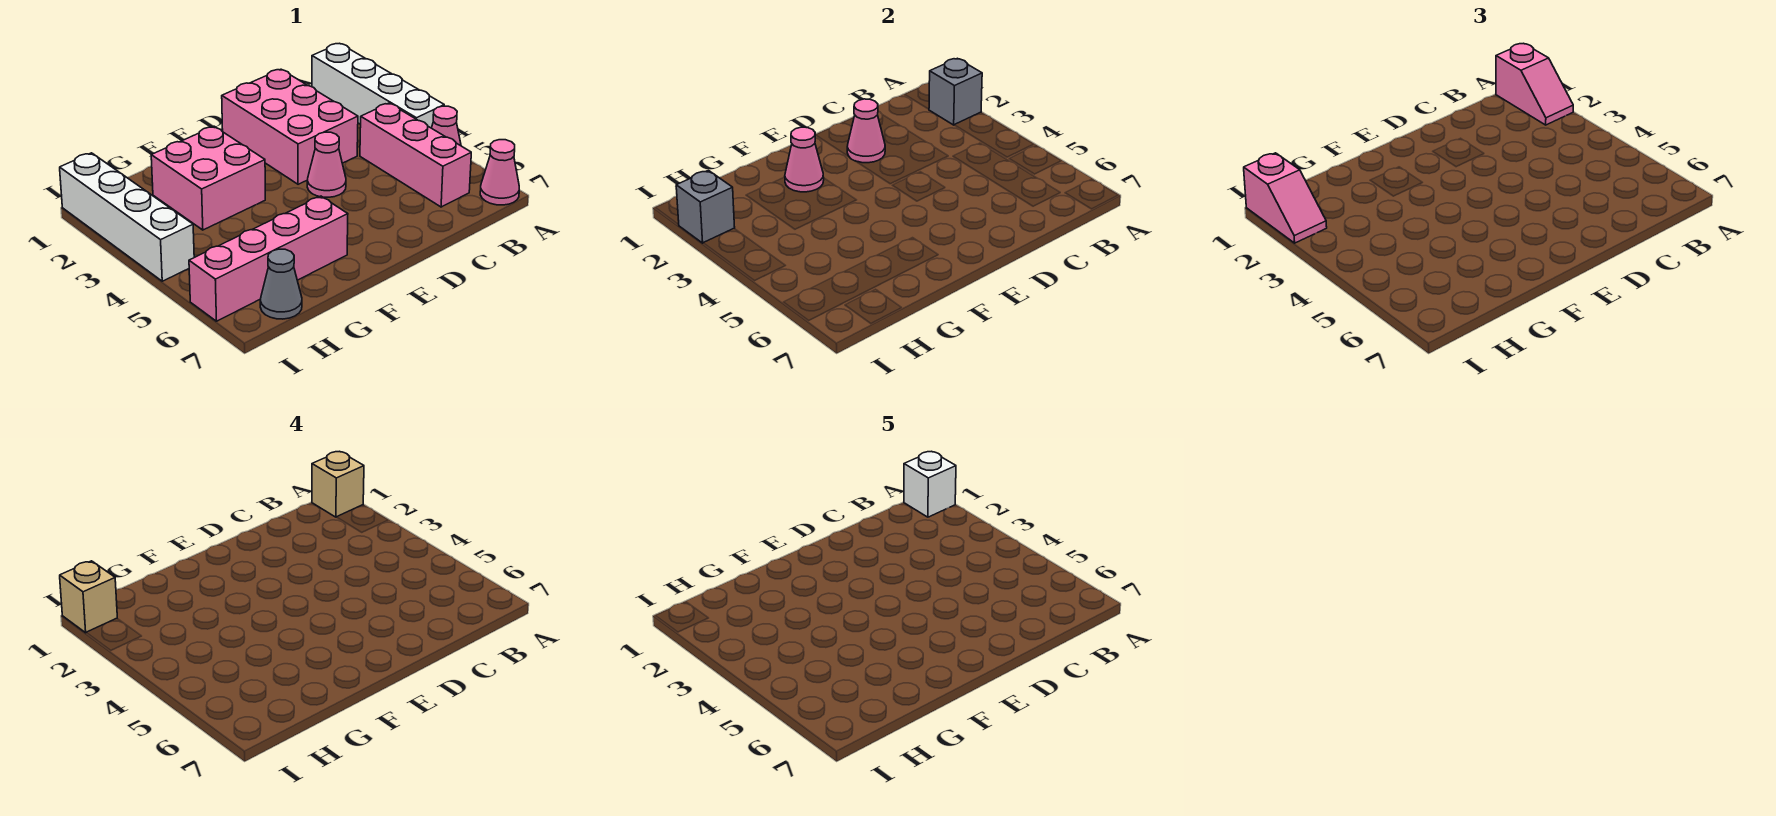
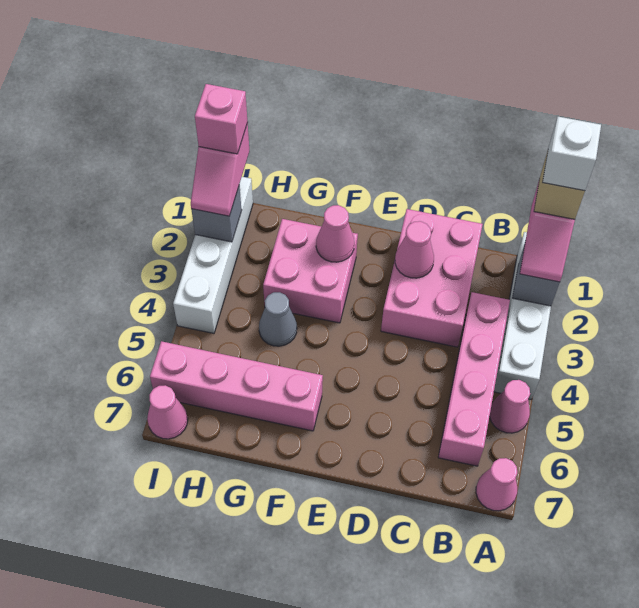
pink brick B4:B6 level 1 -> pink brick B3:B6 level 1
pink cone D4 level 1 -> pink cone I7 level 1
grey cone H7 level 1 -> grey cone G4 level 1
tan brick I1 level 4 -> pink brick I1 level 4

